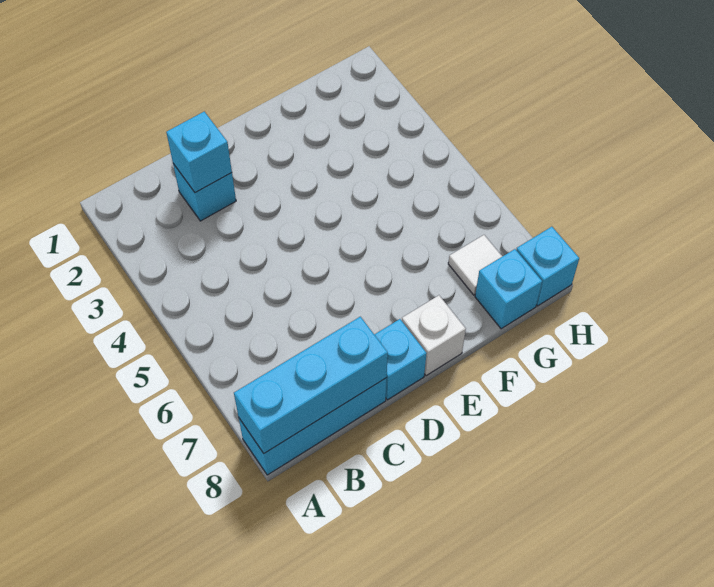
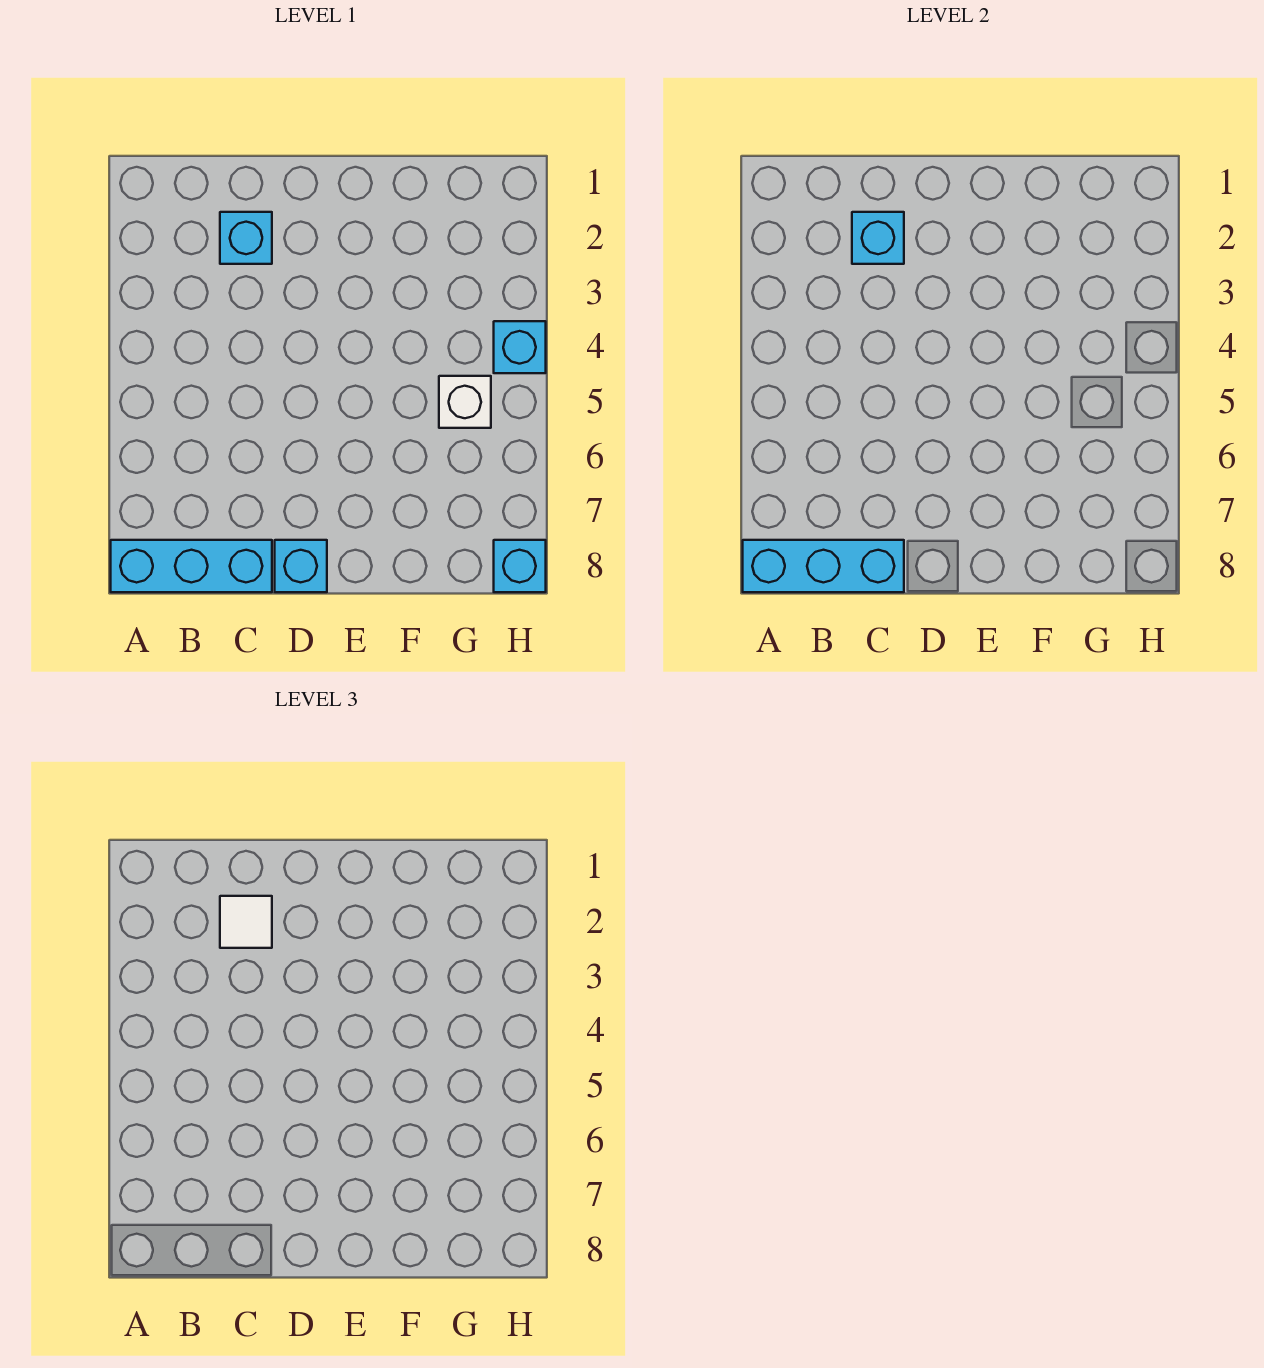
white brick E8 level 1 -> white brick G5 level 1
white tile G7 level 1 -> white tile C2 level 3
cyan brick G8 level 1 -> cyan brick H4 level 1

